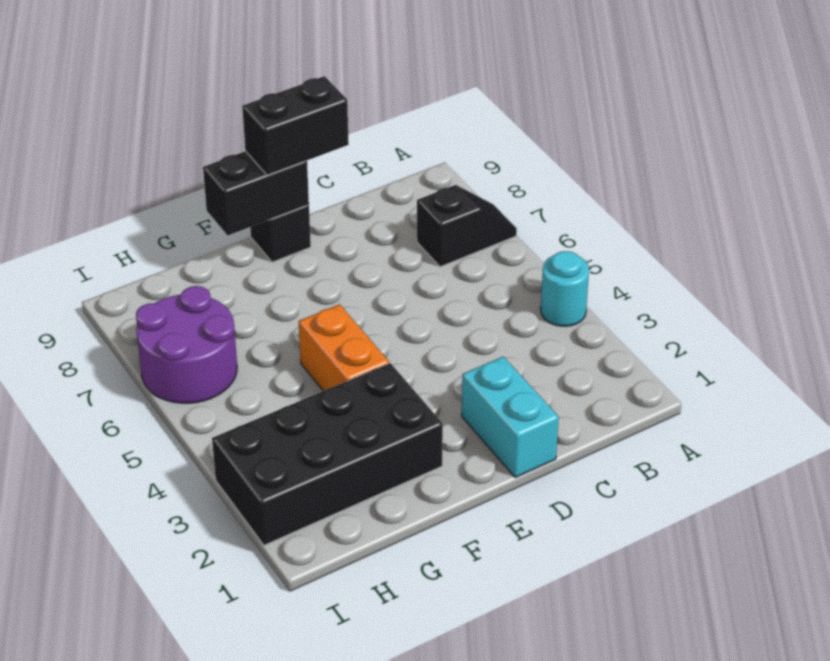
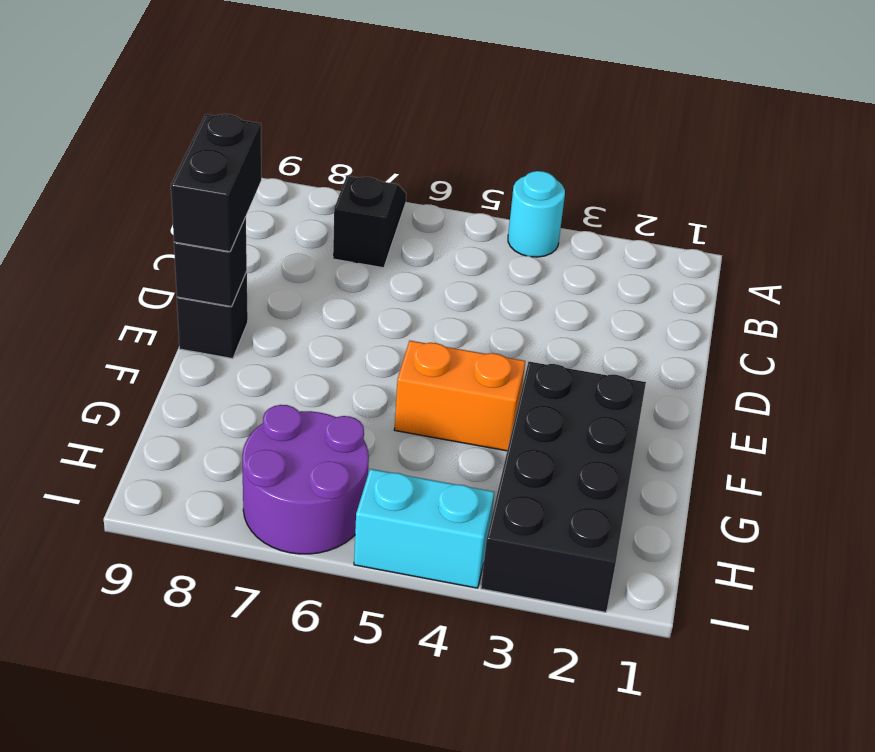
cyan brick D1:D2 level 1 -> cyan brick I4:I5 level 1
black brick E9:F9 level 2 -> black brick E9 level 2

